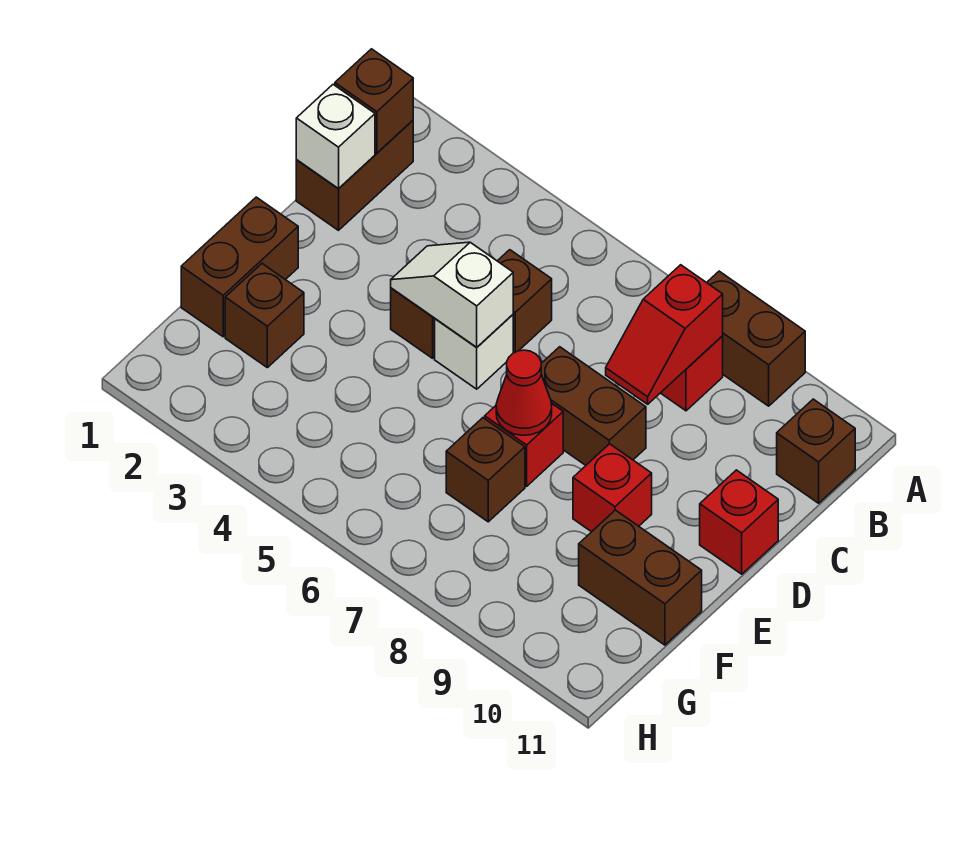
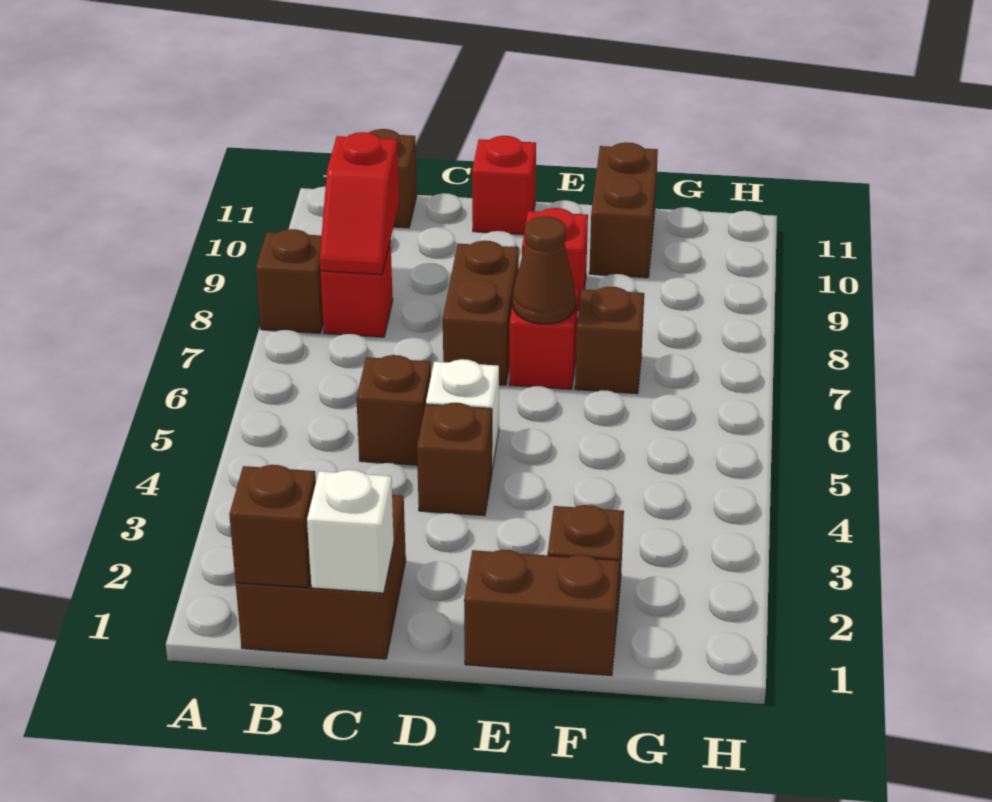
brown brick A8:A9 level 1 -> brown brick A8 level 1
brown brick B1:C1 level 1 -> brown brick B1:C2 level 1
red slope B8:C8 level 2 top B -> red slope B8:B9 level 2 top 9
white slope D4:D5 level 2 top 5 -> none
red cone E7 level 2 -> brown cone E7 level 2

